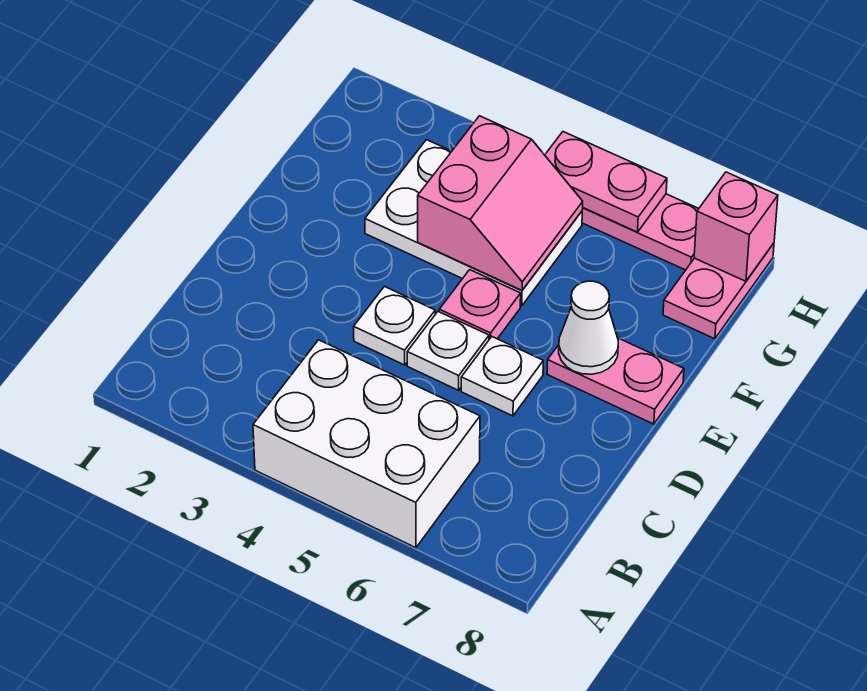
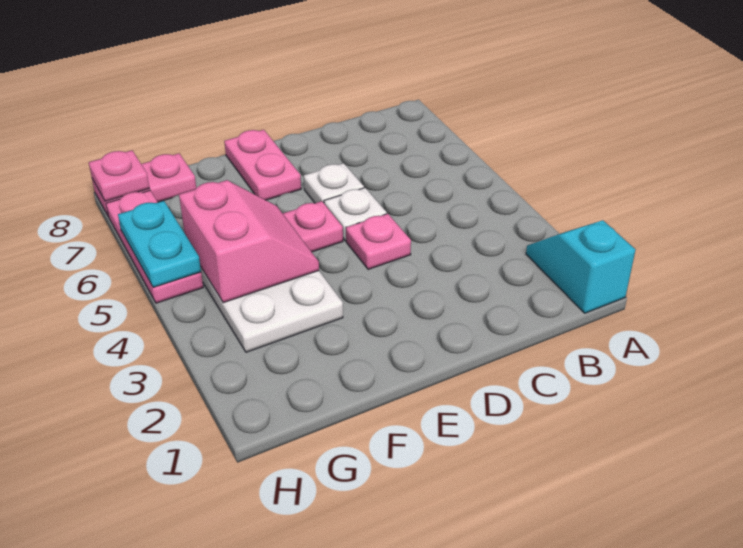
none -> cyan slope A1:A2 level 1 top 1
white brick A4:B6 level 1 -> none
white plate D4 level 1 -> pink plate D4 level 1
white cone E7 level 2 -> none
pink slope F4:G5 level 2 top 4 -> pink slope F4:G5 level 2 top G
pink plate H5:H6 level 2 -> cyan plate H5:H6 level 2
pink brick H8 level 2 -> pink plate H8 level 2

